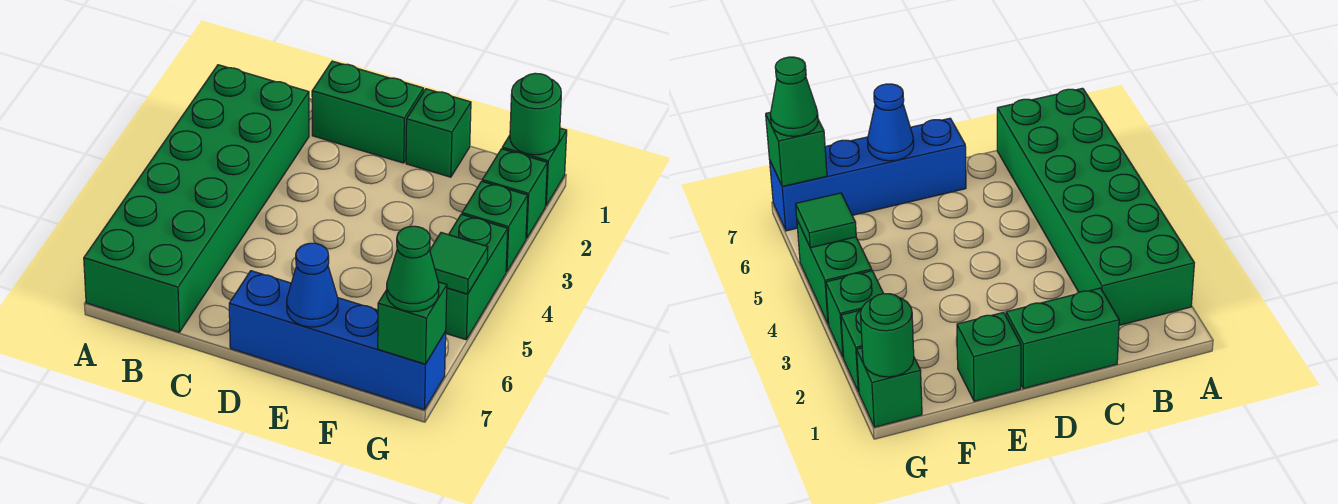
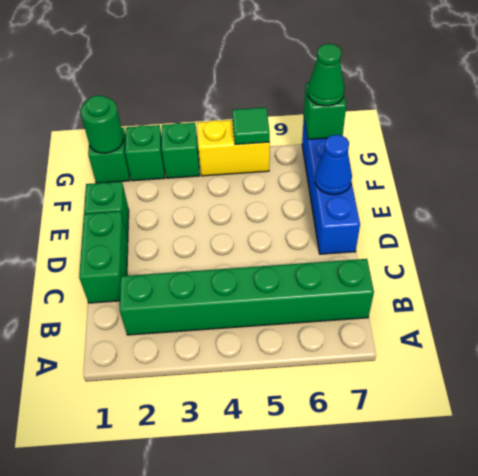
green brick A2:B7 level 1 -> green brick B2:B7 level 1
green brick G4:G5 level 1 -> yellow brick G4:G5 level 1

